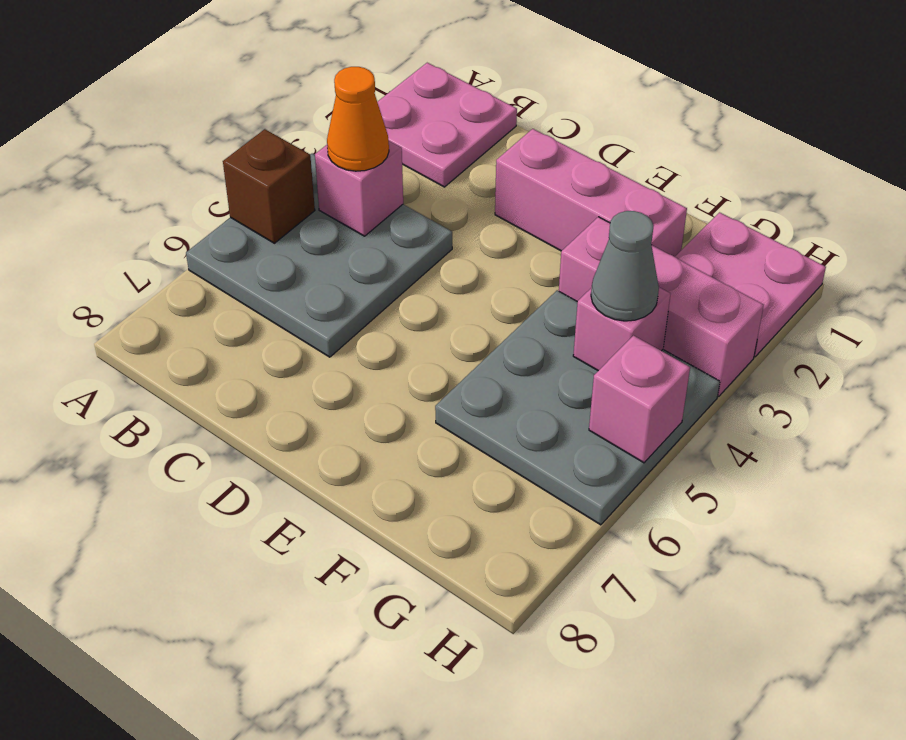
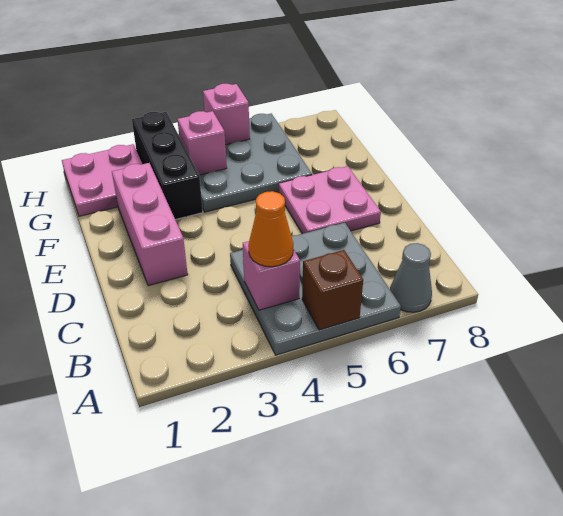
pink plate A1:B2 level 1 -> pink plate D6:E7 level 1
pink brick F3:H3 level 1 -> black brick F3:H3 level 1
grey cone G4 level 3 -> grey cone A7 level 1

